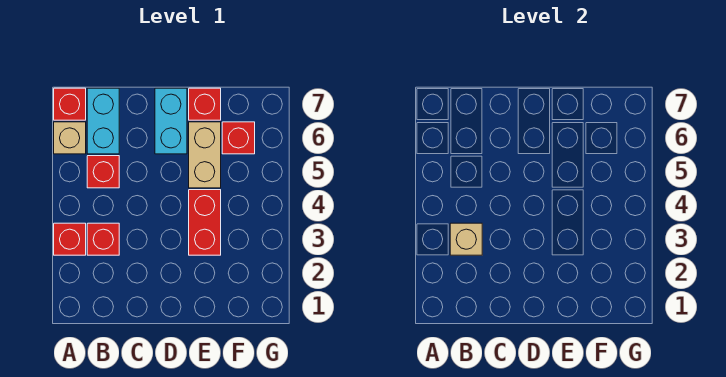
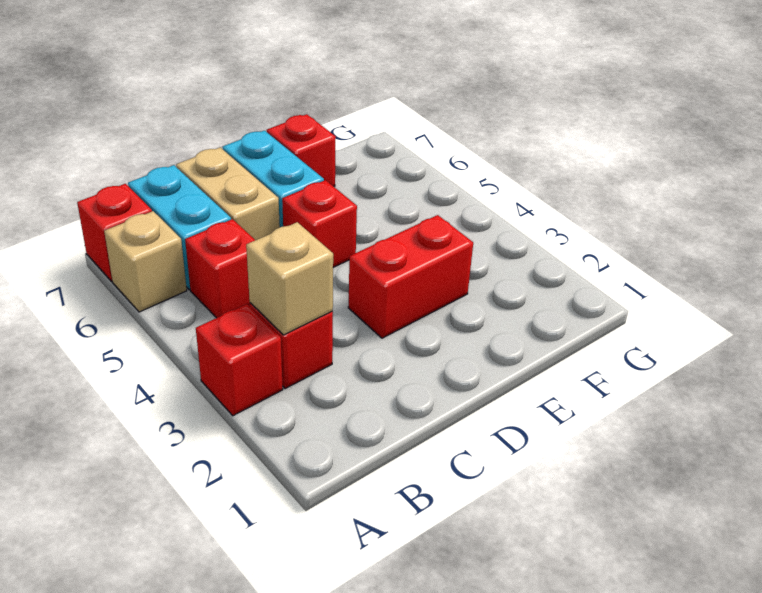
red brick E3:E4 level 1 -> red brick D3:E3 level 1
tan brick E5:E6 level 1 -> tan brick C6:C7 level 1
red brick F6 level 1 -> red brick D5 level 1

